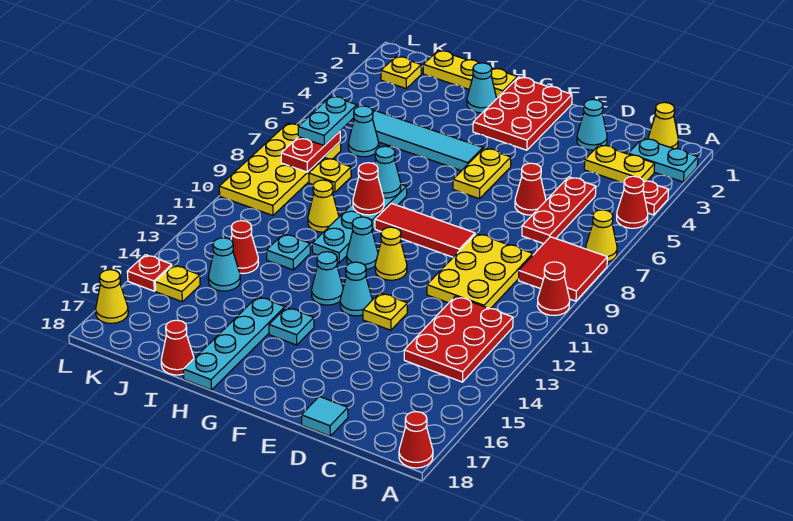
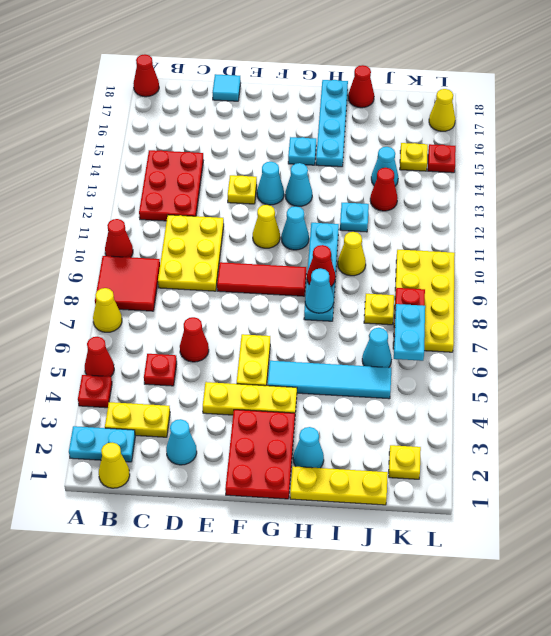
red plate C5:C7 level 1 -> red plate C5 level 1
none -> yellow plate E4:G4 level 1

